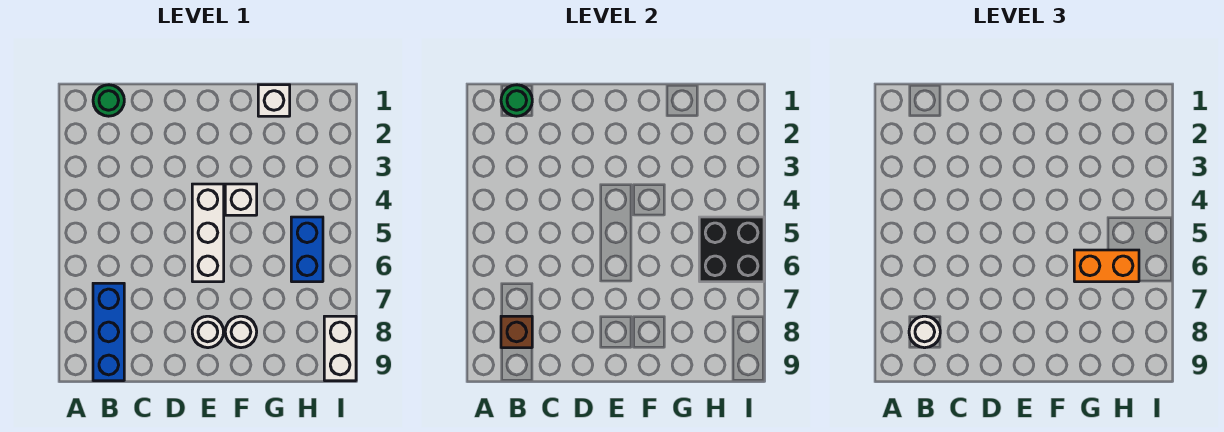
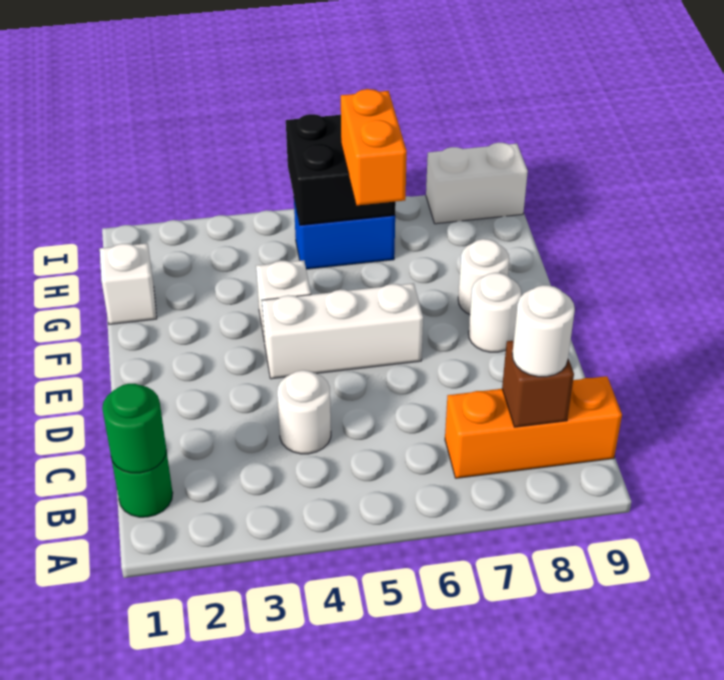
blue brick B7:B9 level 1 -> orange brick B7:B9 level 1
none -> white round brick C4 level 1

